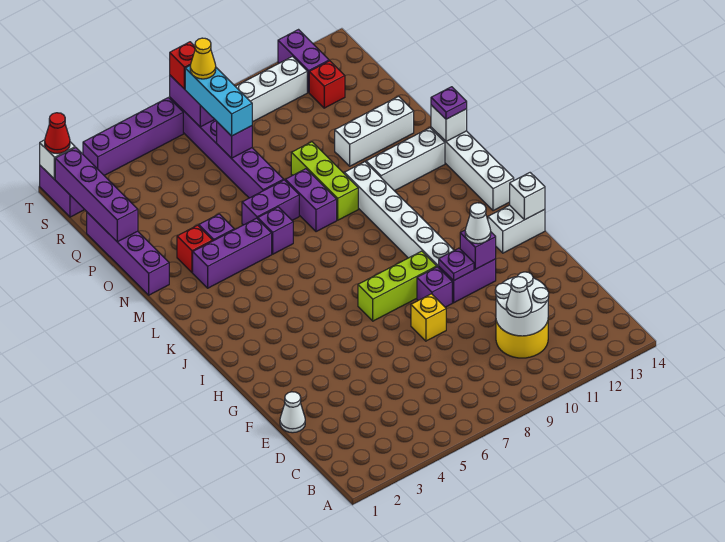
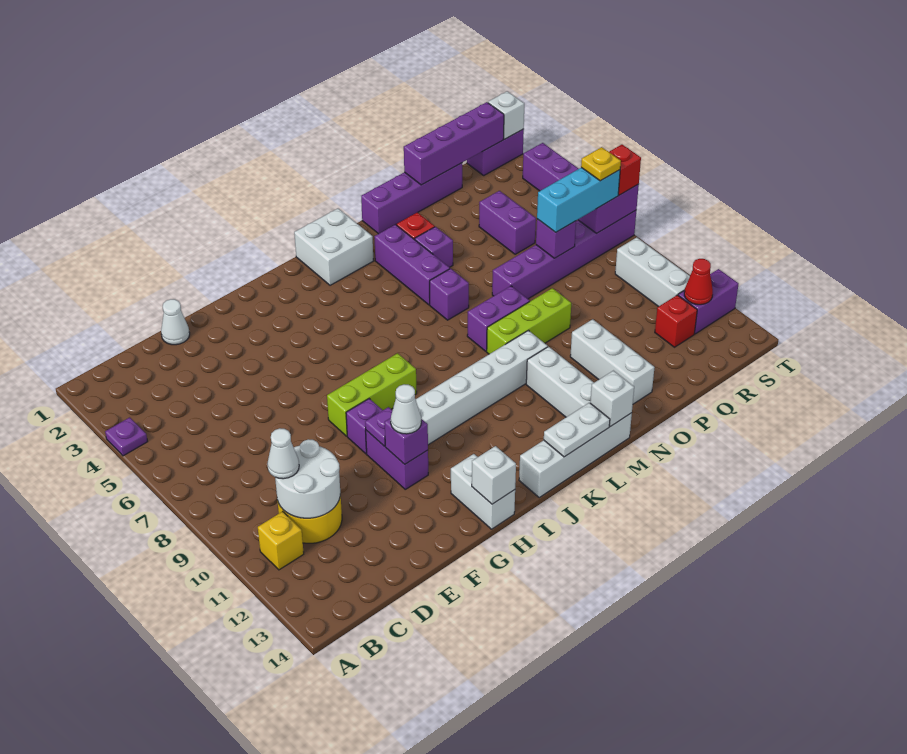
yellow brick F8 level 1 -> yellow brick B11 level 1
lime brick H7:H9 level 1 -> lime brick G8:I8 level 1
none -> white brick K1:L2 level 1
none -> white plate K14:L14 level 2
purple plate M14 level 3 -> purple plate A4 level 1
purple brick N6:N7 level 1 -> purple brick Q4:Q5 level 1
yellow cone S7 level 4 -> yellow plate S7 level 4
red cone T1 level 3 -> red cone S12 level 2

